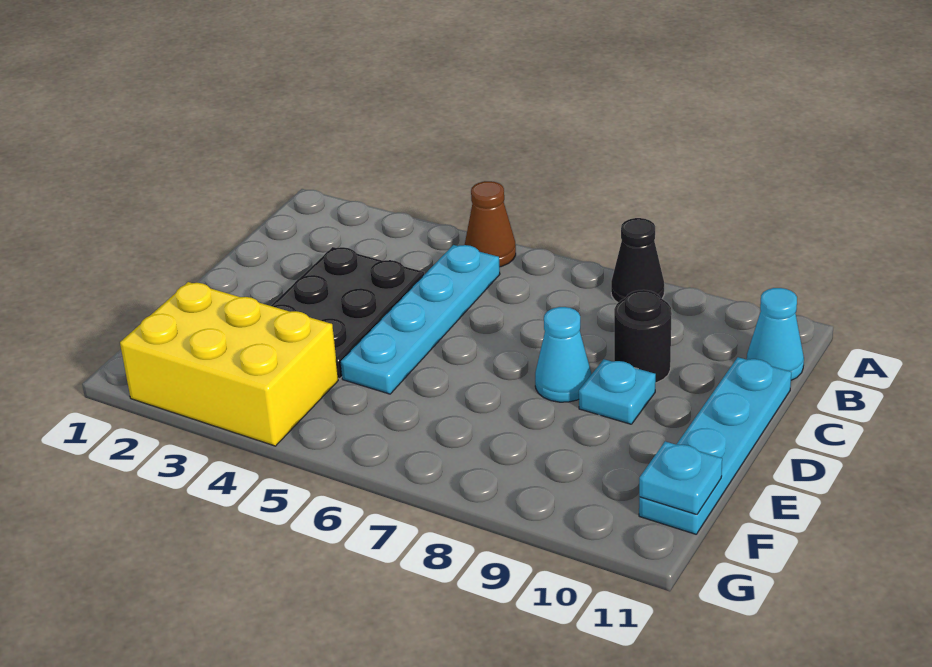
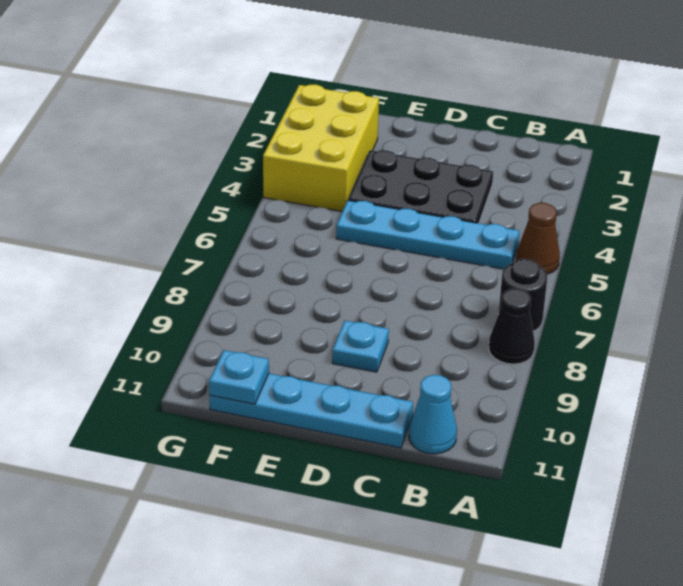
black round brick C9 level 1 -> black round brick A7 level 1
cyan cone D8 level 1 -> none

